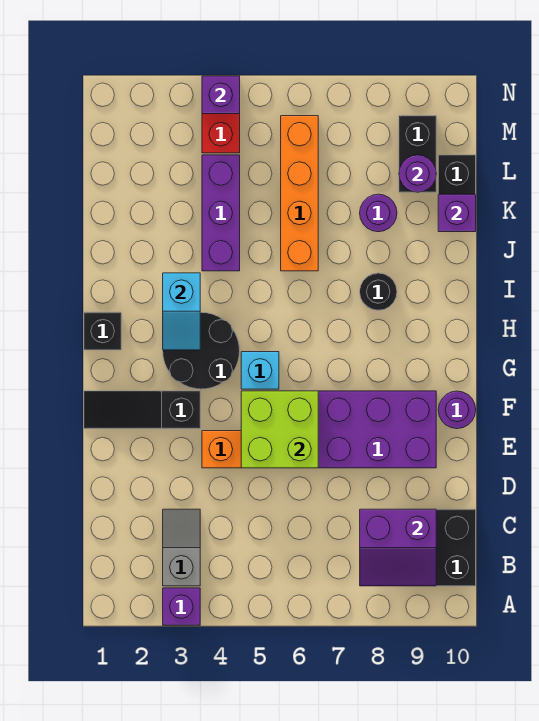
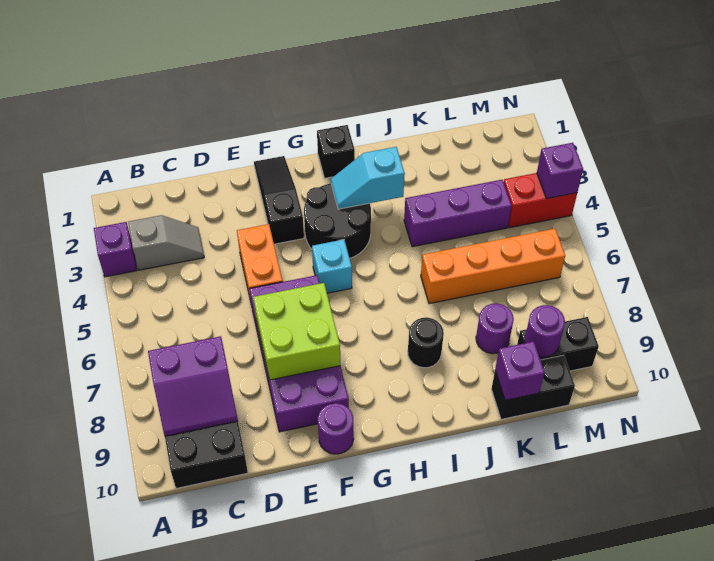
purple slope B8:C9 level 2 top C -> purple slope B8:C9 level 2 top 8
lime brick E5:F6 level 2 -> lime brick E7:F8 level 2

